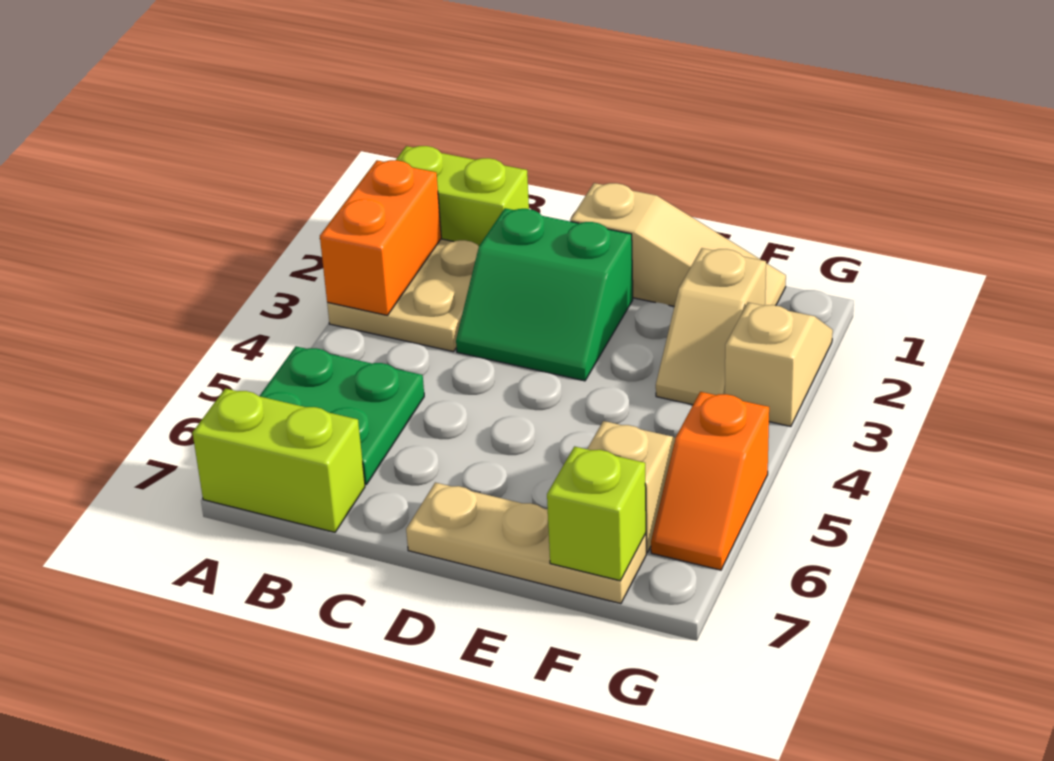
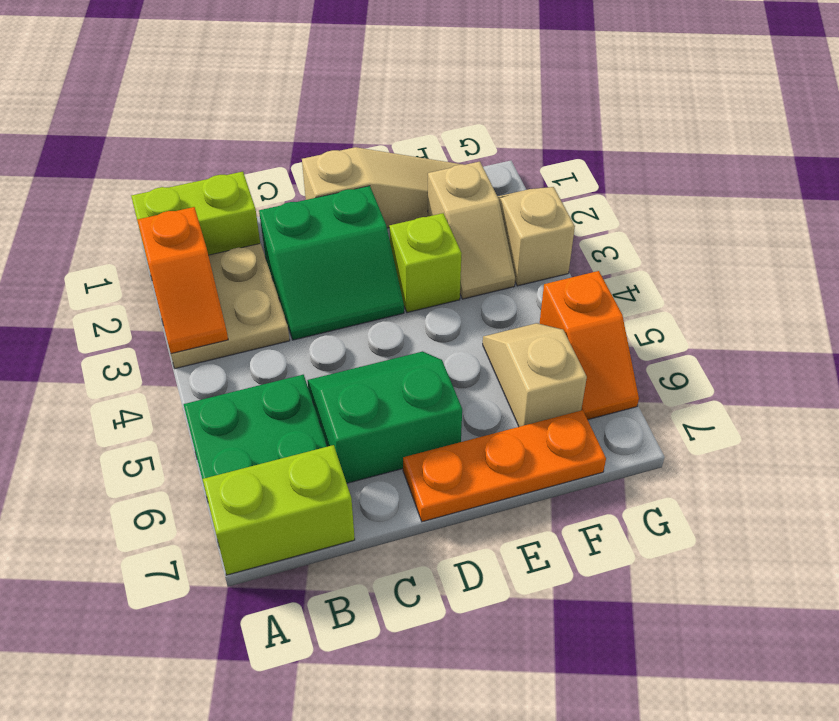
orange brick A2:A3 level 2 -> orange slope A2:A3 level 2 top 2
none -> green slope C5:D6 level 1 top 6
tan plate D7:F7 level 1 -> orange plate D7:F7 level 1
lime brick F7 level 2 -> lime brick E3 level 1

